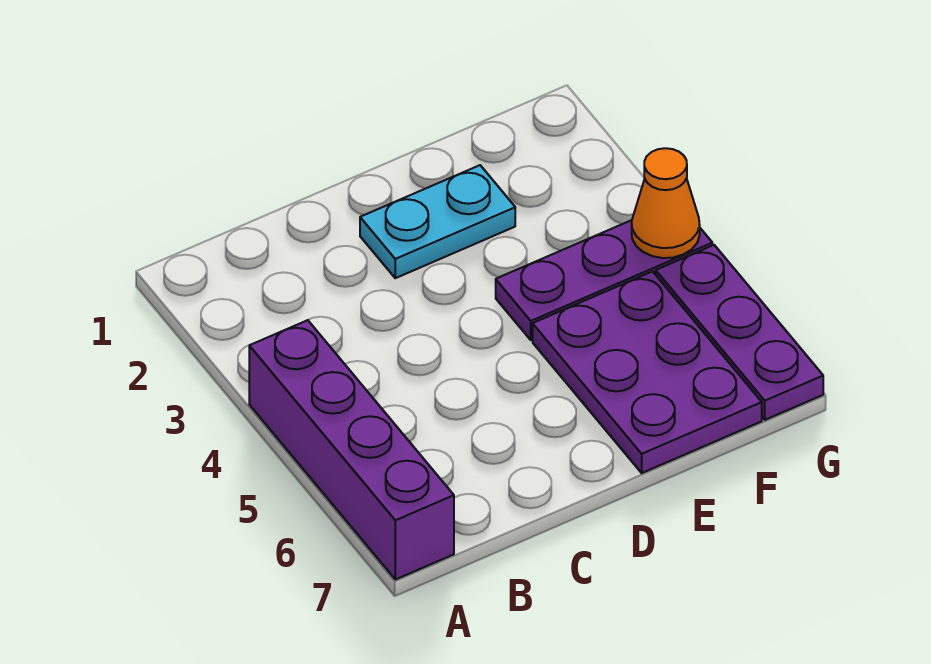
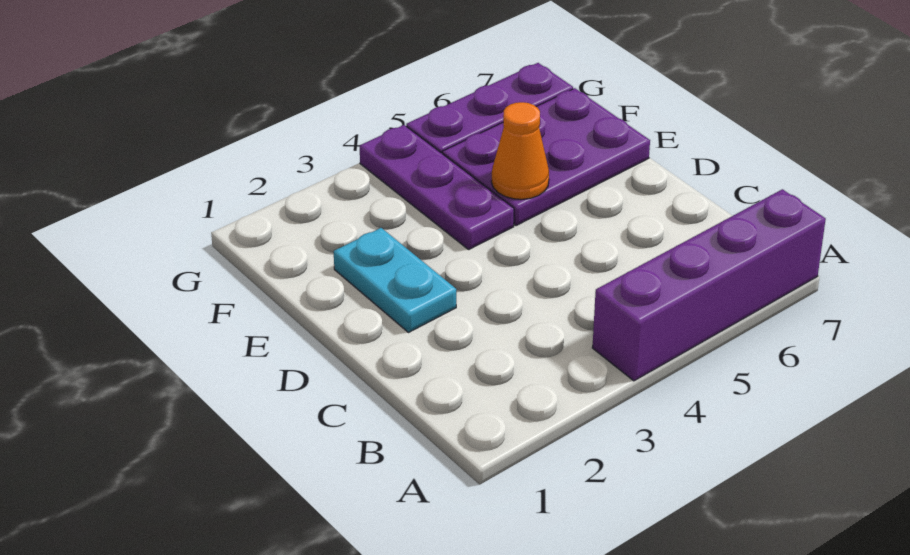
orange cone G4 level 2 -> orange cone E5 level 2

